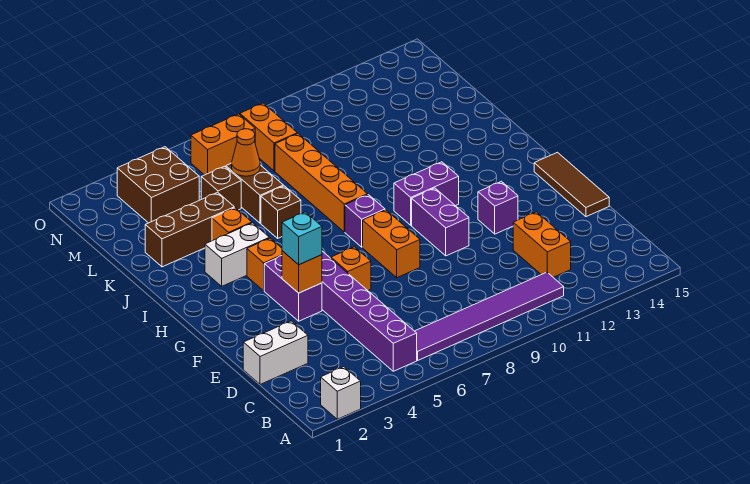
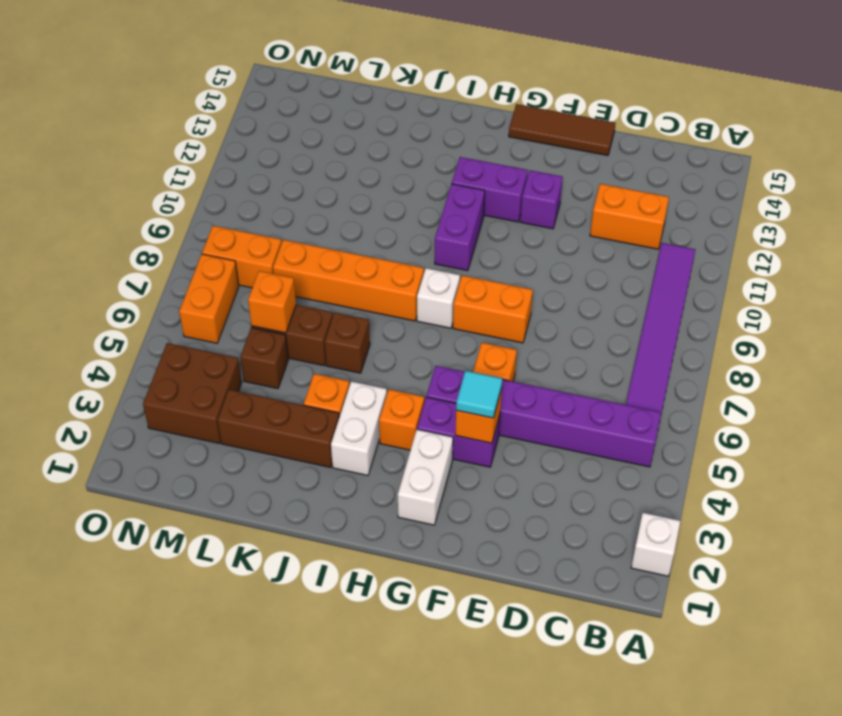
white brick D1:D2 level 1 -> white brick G2:G3 level 1
cyan brick F4 level 3 -> cyan tile F4 level 3
purple brick F10:G10 level 1 -> purple brick G12:H12 level 1
purple brick H8 level 1 -> white brick H8 level 1
brown brick K2:K4 level 1 -> brown brick J3:L3 level 1
orange cone L6 level 2 -> orange brick L6 level 2

